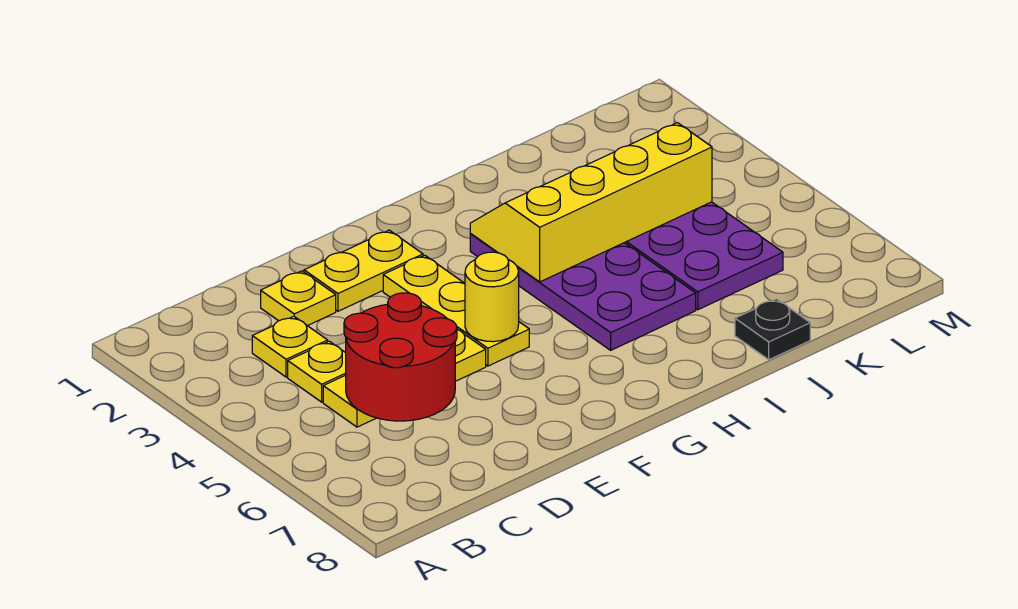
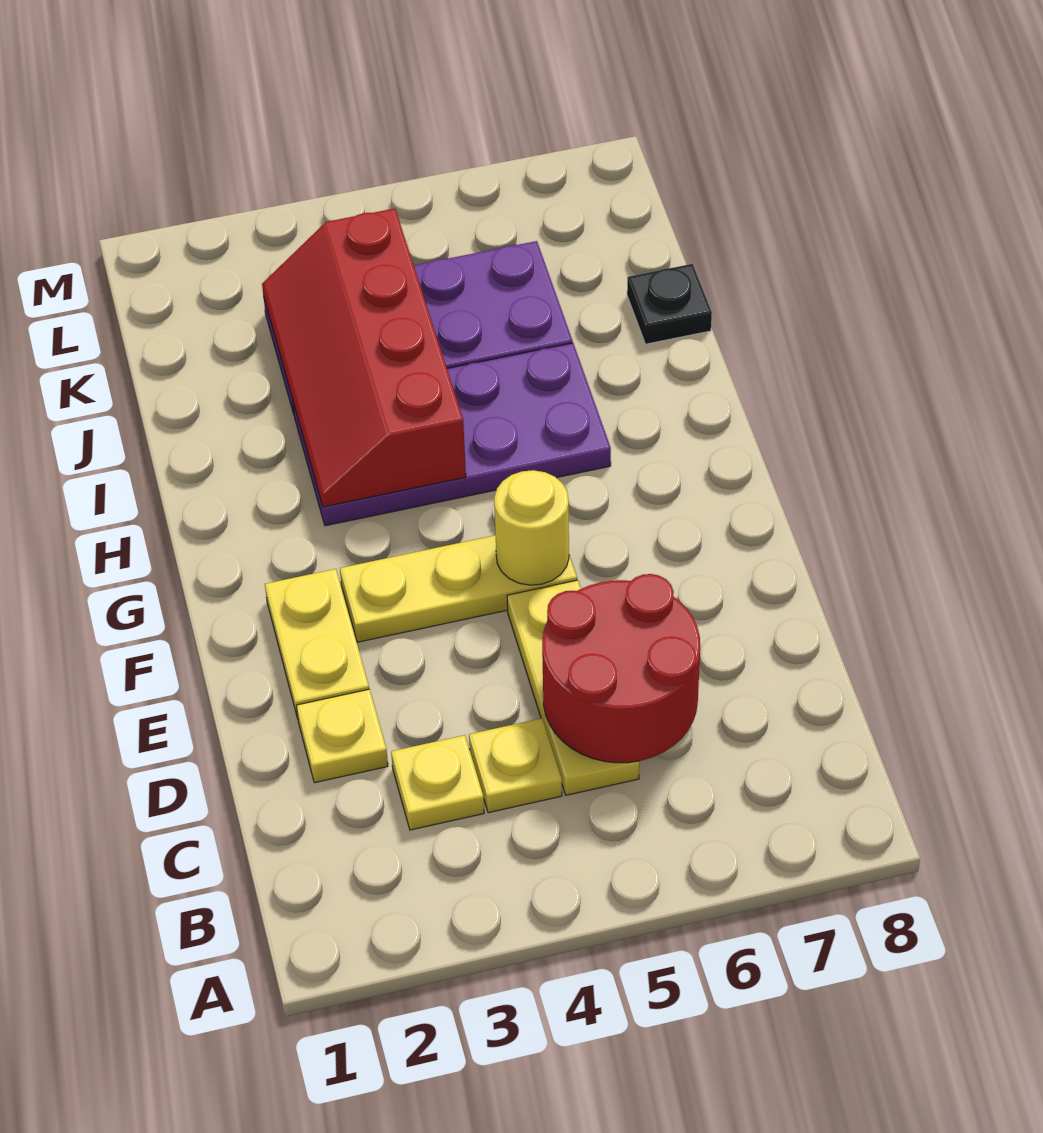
yellow slope H3:K4 level 2 top 4 -> red slope H3:K4 level 2 top 4

